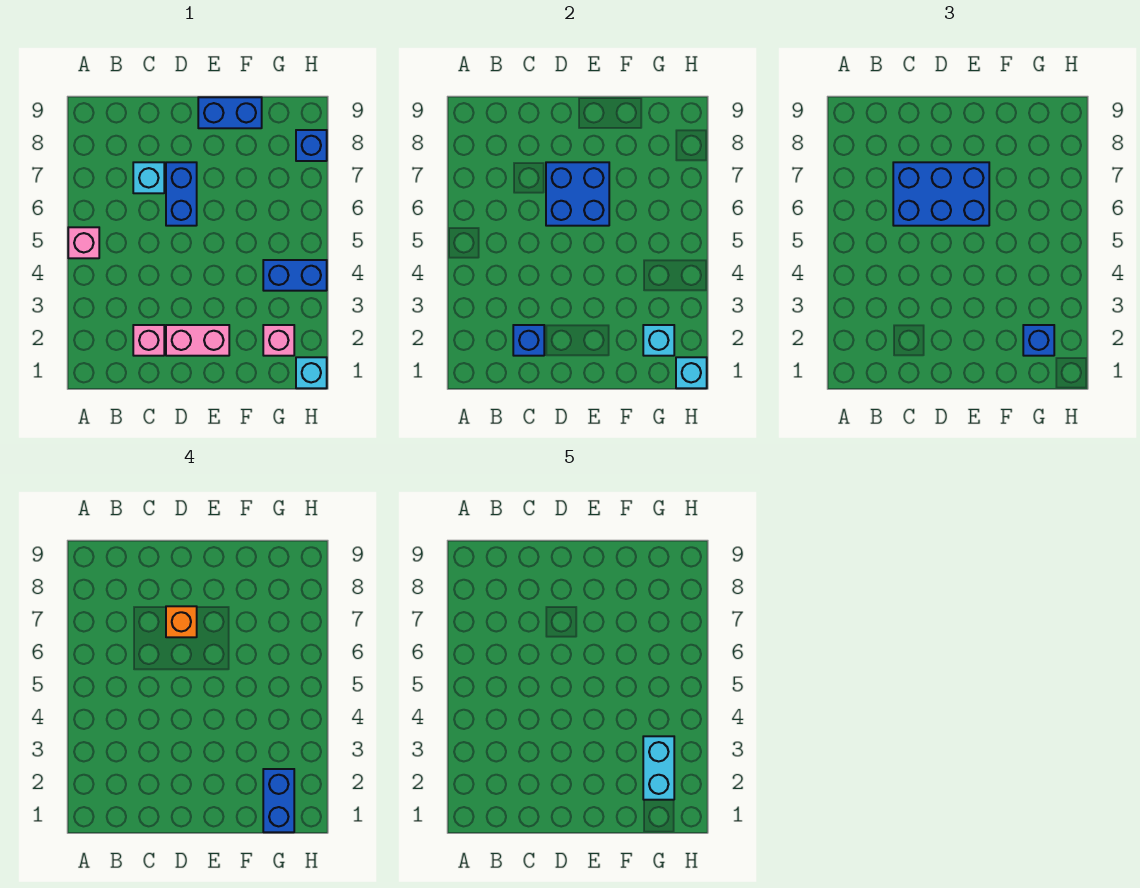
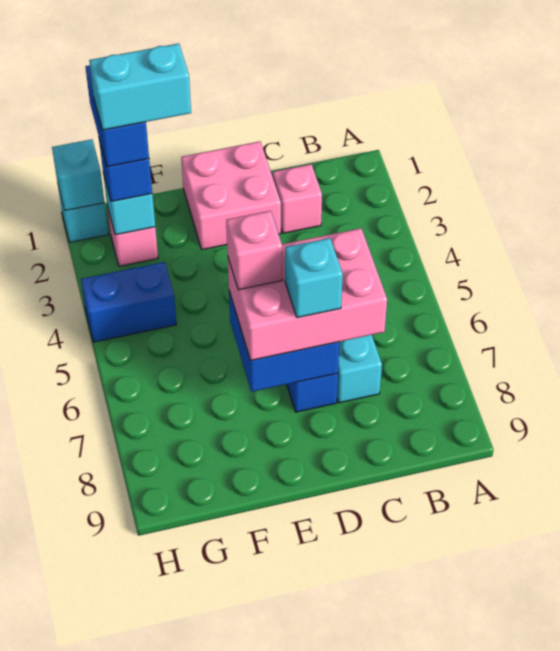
pink brick A5 level 1 -> pink brick E6 level 4
blue brick C2 level 2 -> none
blue brick C6:E7 level 3 -> pink brick C6:E7 level 3
pink brick D2:E2 level 1 -> pink brick D1:E2 level 1
orange brick D7 level 4 -> cyan brick D7 level 4
blue brick E9:F9 level 1 -> none
cyan brick G2:G3 level 5 -> cyan brick F2:G2 level 5
blue brick H8 level 1 -> none

